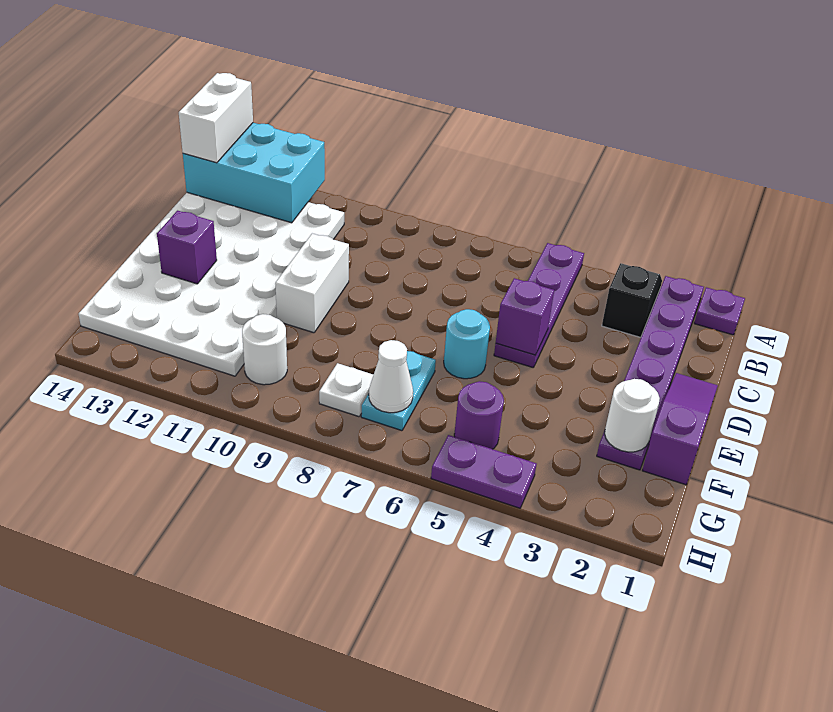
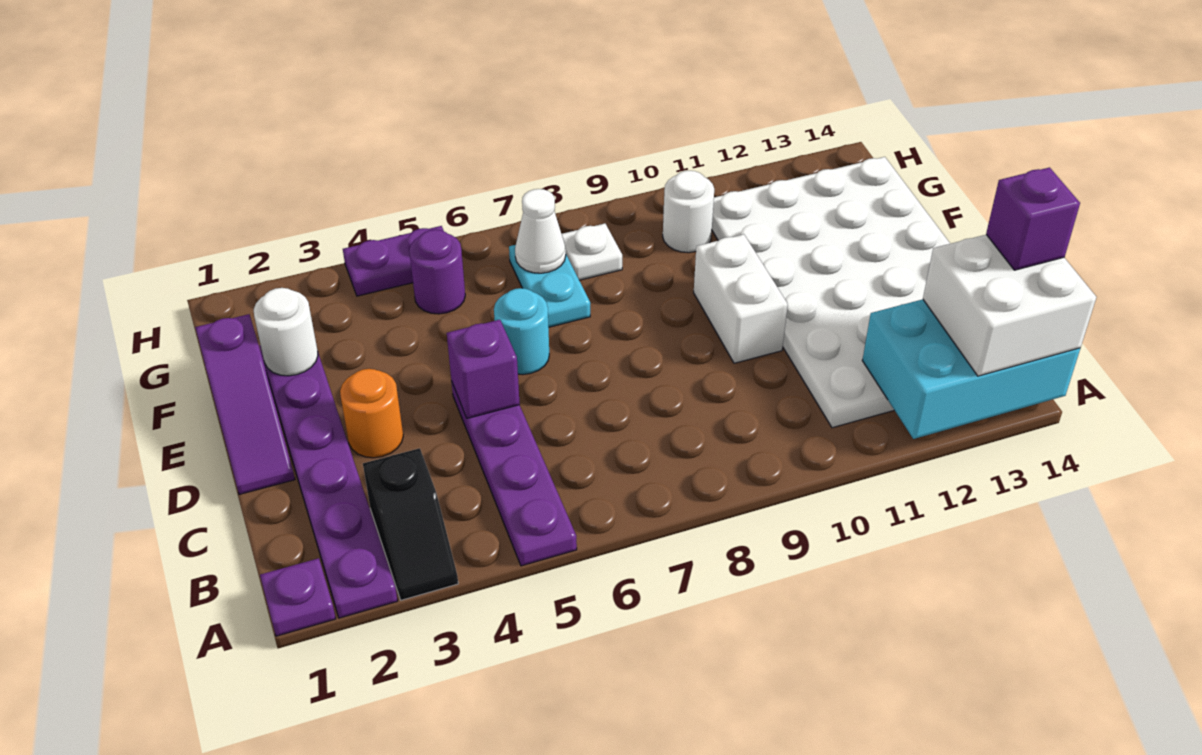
white brick A14:B14 level 3 -> white brick A13:B14 level 3
none -> orange round brick D3 level 1
purple brick E13 level 2 -> purple brick B14 level 4

